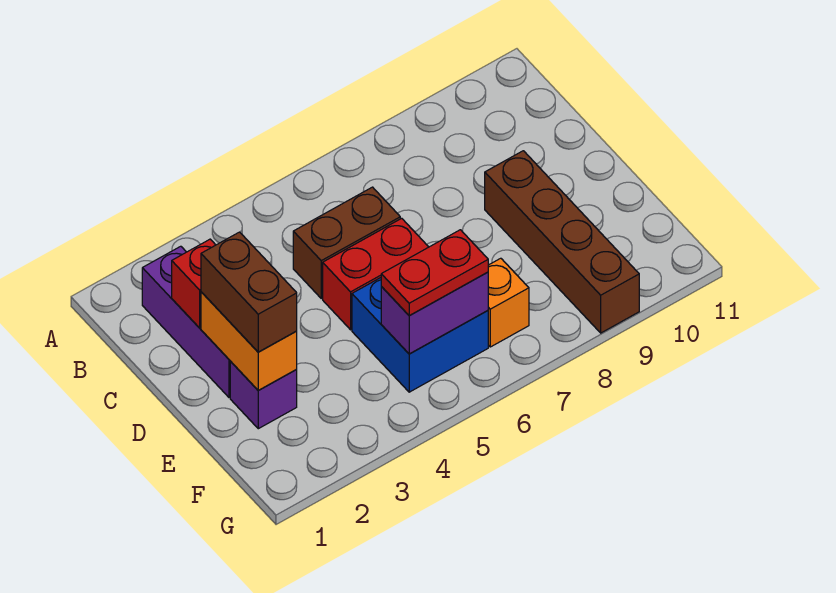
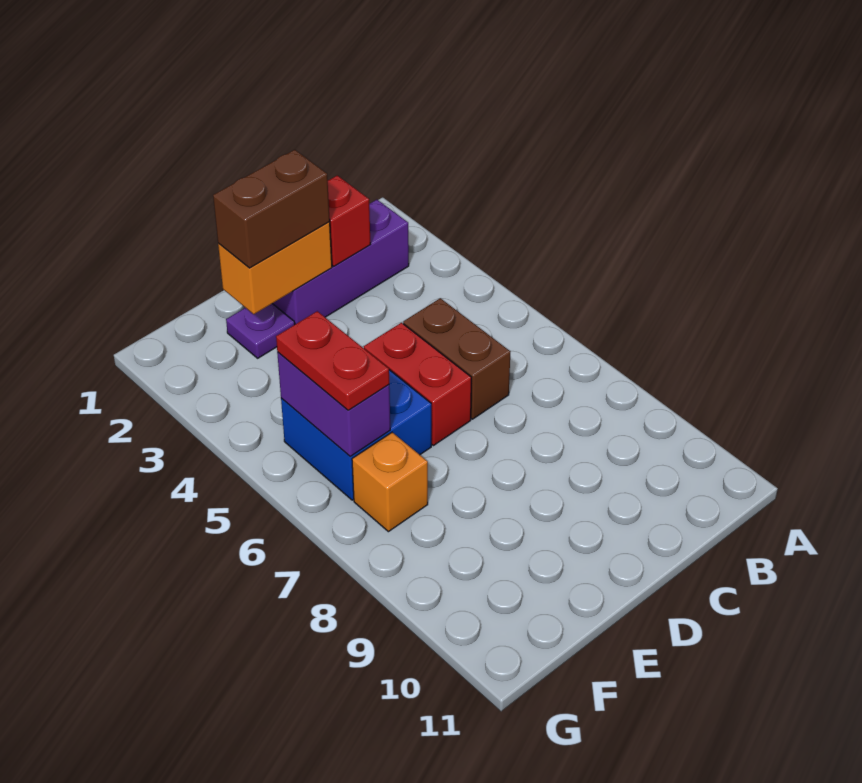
brown brick D9:G9 level 1 -> none
purple brick E2 level 1 -> purple plate E2 level 1

